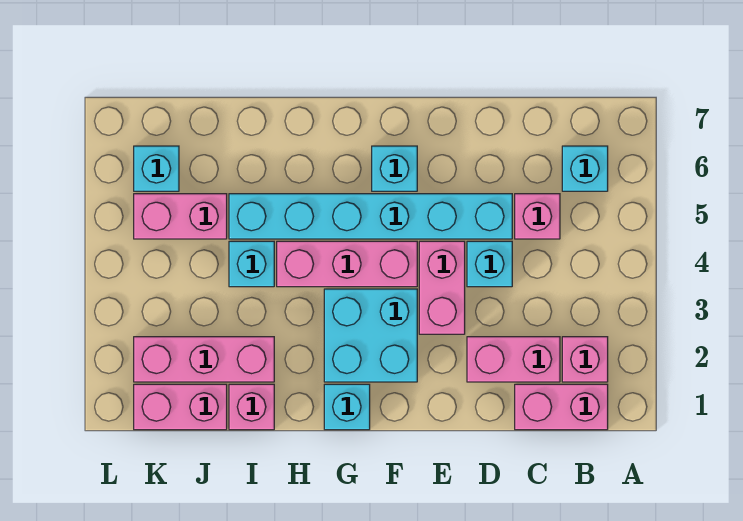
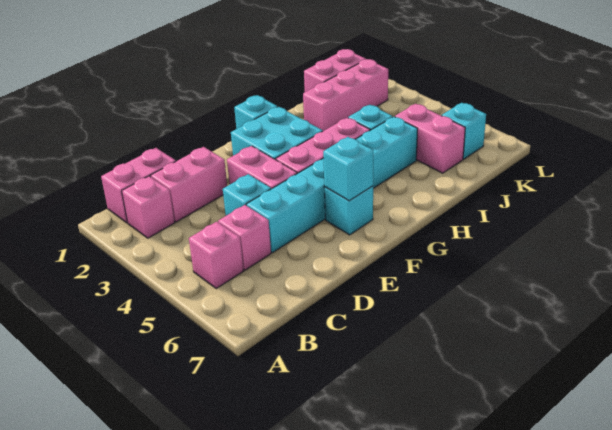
cyan brick B6 level 1 -> cyan brick F6 level 2
pink brick I1 level 1 -> pink brick B5 level 1
pink brick J5:K5 level 1 -> pink brick J5:J6 level 1

